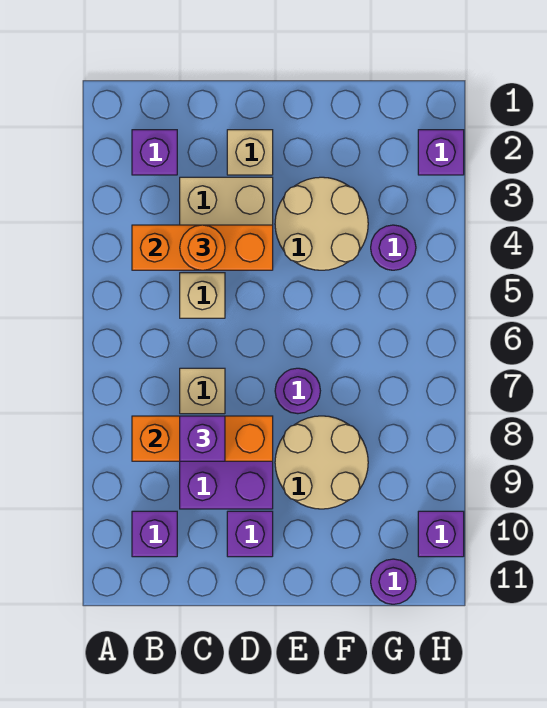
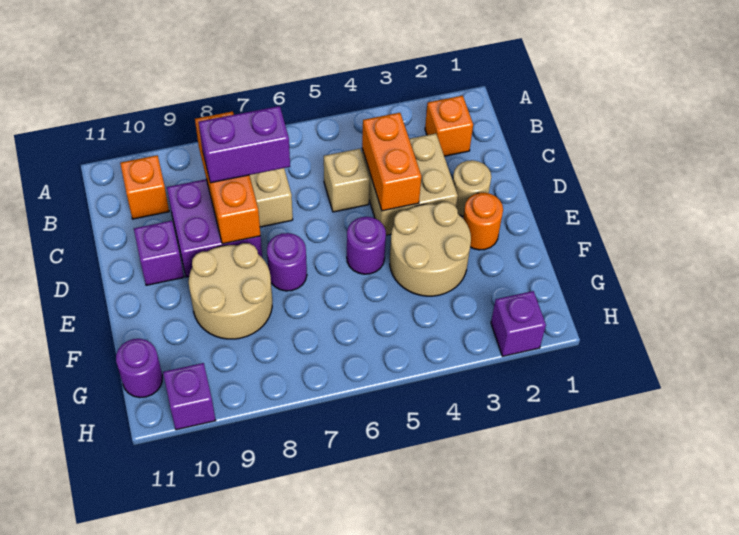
purple brick B2 level 1 -> orange brick B2 level 1
orange brick B4:D4 level 2 -> orange brick C4:D4 level 2
purple brick B10 level 1 -> orange brick B10 level 1
orange round brick C4 level 3 -> orange round brick E2 level 1
purple brick C8 level 3 -> purple brick C7:C8 level 3
tan brick D2 level 1 -> tan round brick D2 level 1
purple round brick G4 level 1 -> purple round brick E5 level 1

